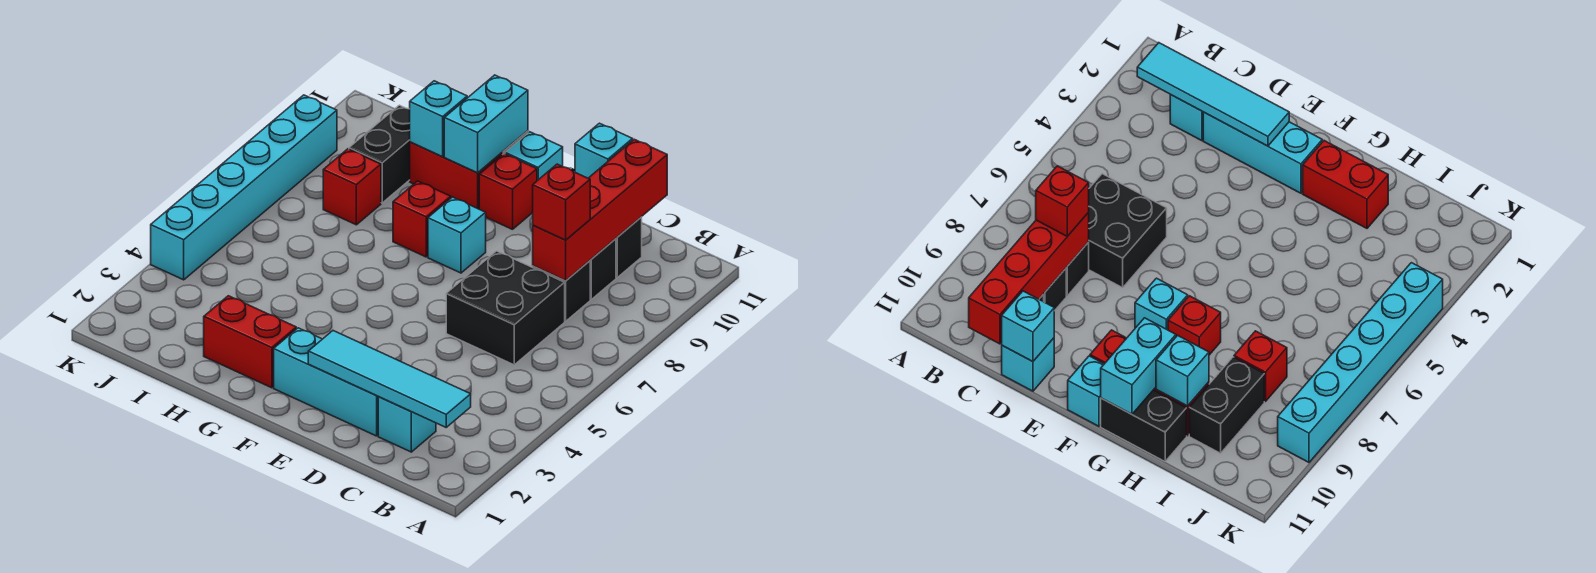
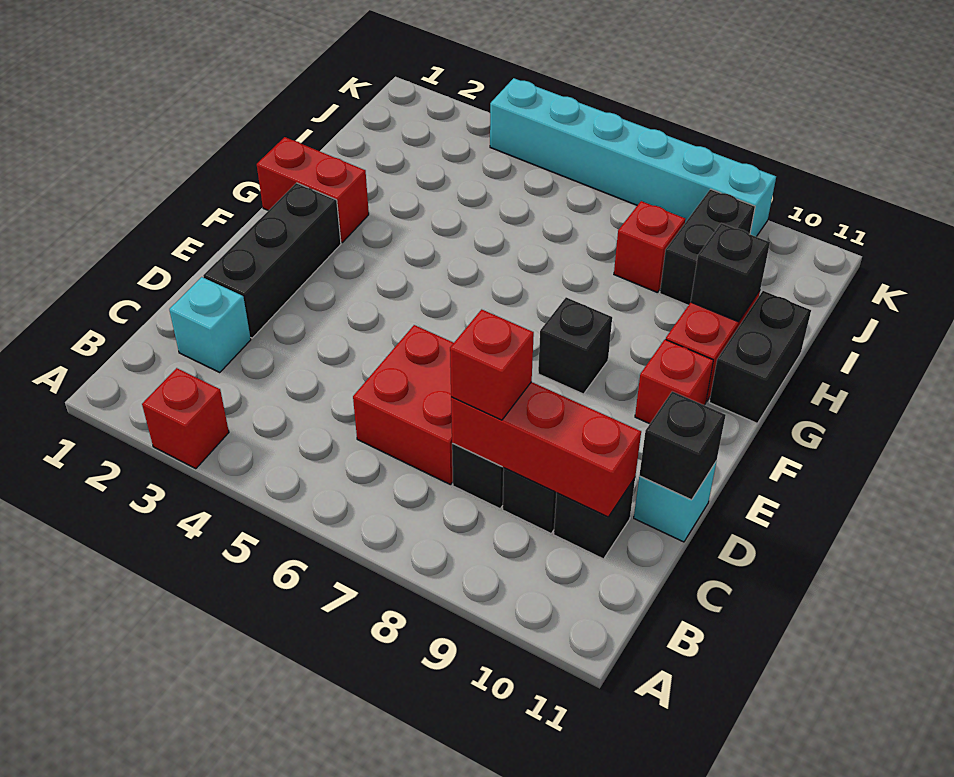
cyan tile B2:E2 level 2 -> none
black brick C6:D7 level 1 -> red brick C6:D7 level 1
red brick C8:C11 level 2 -> red brick C8:C10 level 2
cyan brick D2:F2 level 1 -> black brick D2:F2 level 1
cyan brick D11 level 2 -> black brick D11 level 2
cyan brick F8 level 1 -> black brick F8 level 1
cyan brick F11 level 1 -> none
red brick G2:H2 level 1 -> red brick G1:G2 level 1
red brick G8 level 1 -> red brick A3 level 1
cyan brick G10:G11 level 2 -> none
cyan brick H10 level 2 -> black brick H10 level 2
black brick I9:I10 level 1 -> black brick I9:J9 level 1

